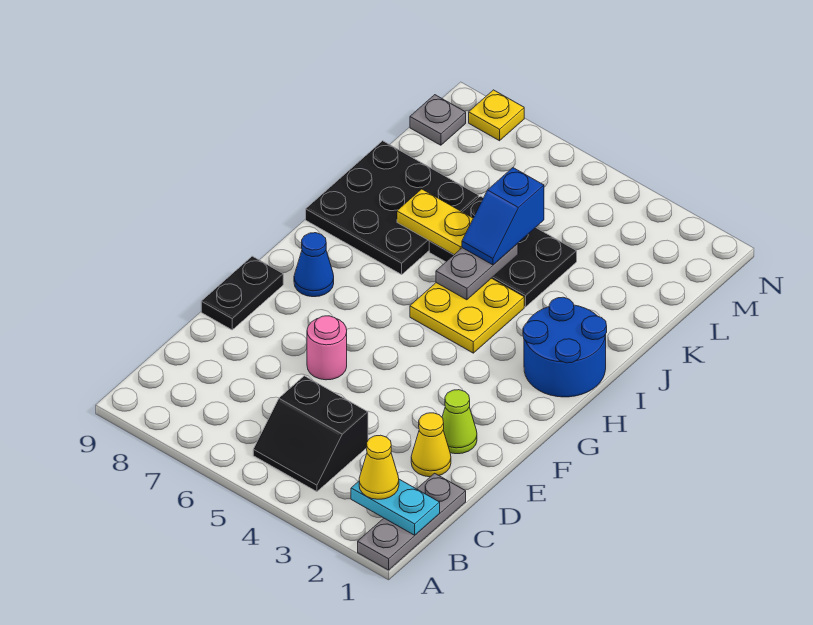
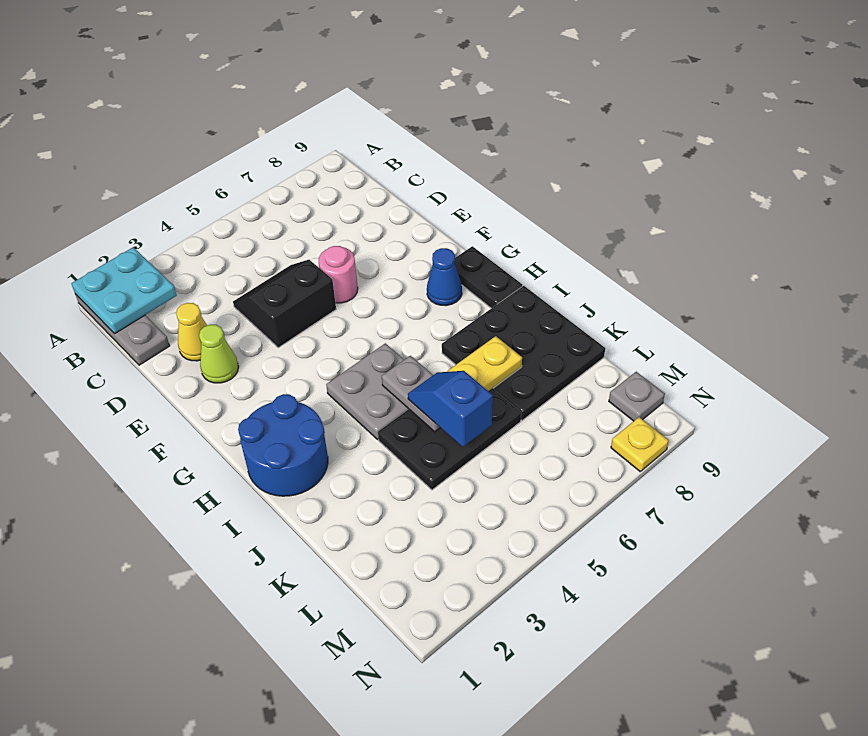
cyan plate B1:B2 level 2 -> cyan plate A1:B2 level 2
yellow cone B2 level 3 -> none
black slope B4:C5 level 1 top C -> black slope D4:E5 level 1 top E
black plate E9:F9 level 1 -> black plate G9:H9 level 1
yellow plate H4:I5 level 1 -> grey plate H4:I5 level 1

